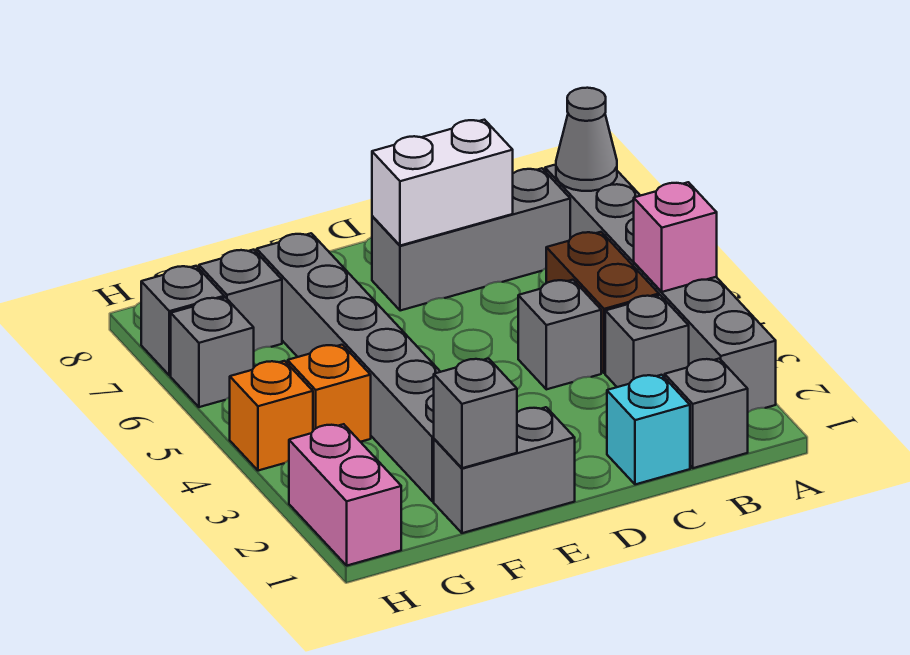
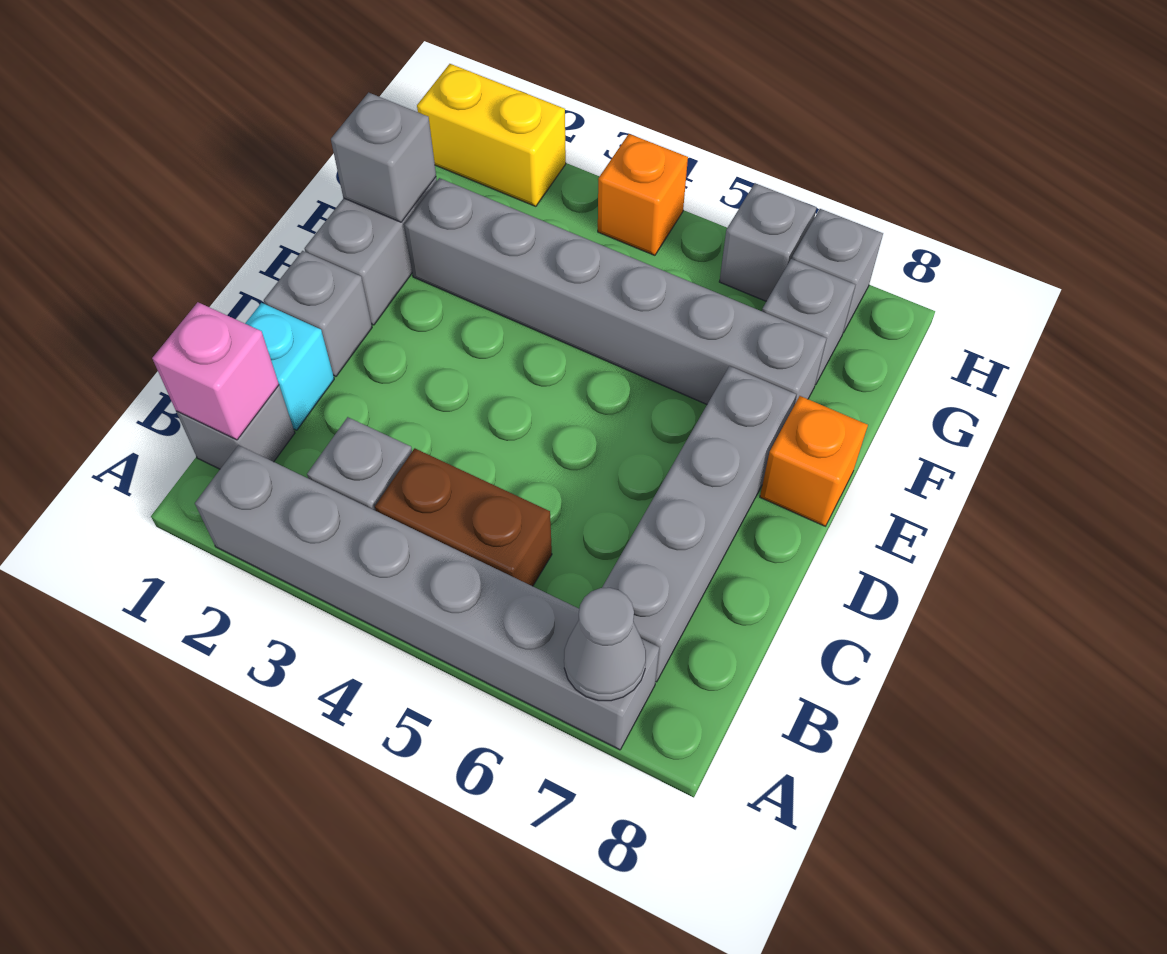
pink brick A4 level 2 -> pink brick B1 level 2
grey brick B7:D7 level 1 -> grey brick B7:E7 level 1
grey brick C4 level 1 -> grey brick D1 level 1
white brick C7:D7 level 2 -> none
orange brick G4 level 1 -> orange brick E8 level 1
pink brick H1:H2 level 1 -> yellow brick H1:H2 level 1

